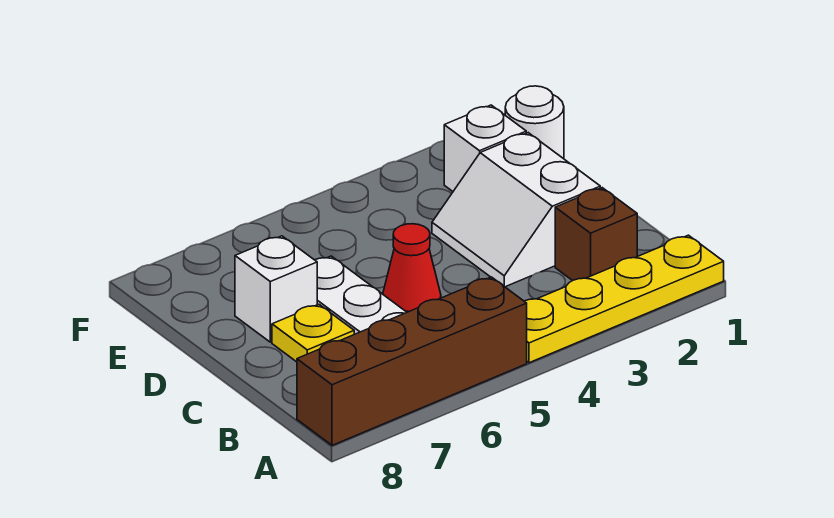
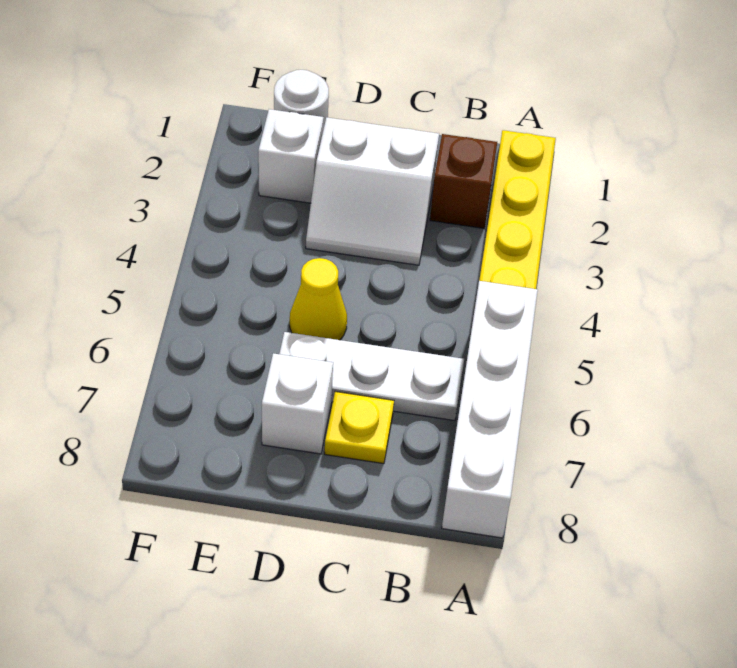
brown brick A5:A8 level 1 -> white brick A5:A8 level 1
red cone C5 level 1 -> none
none -> yellow cone D5 level 1

